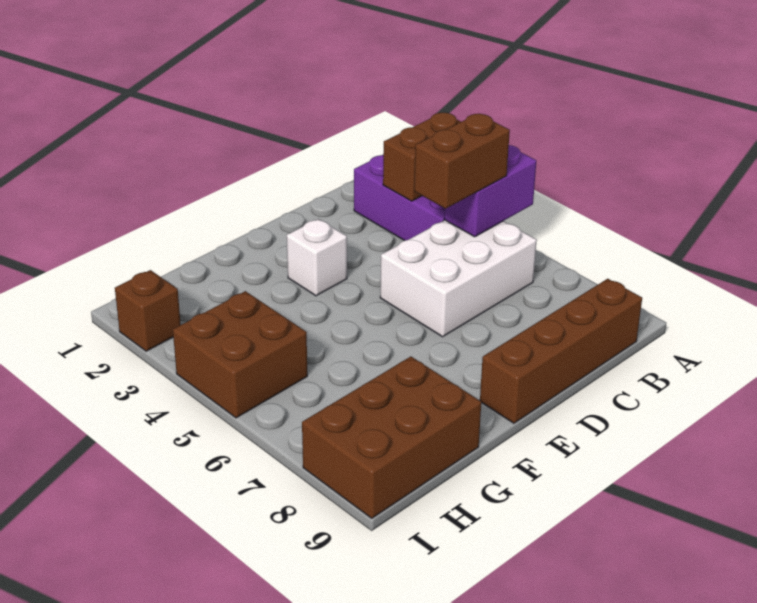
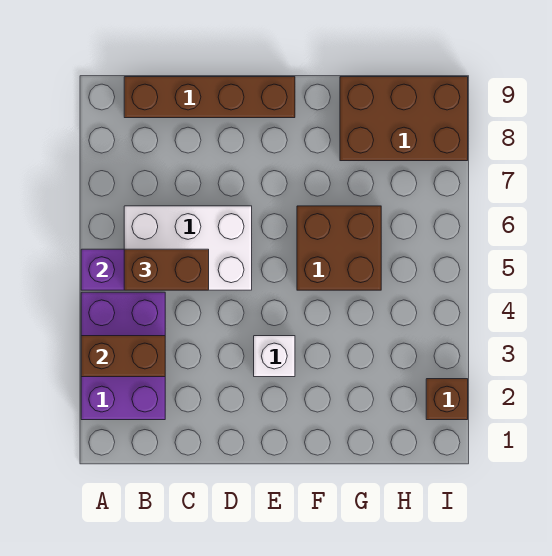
brown brick H4:I5 level 1 -> brown brick F5:G6 level 1

